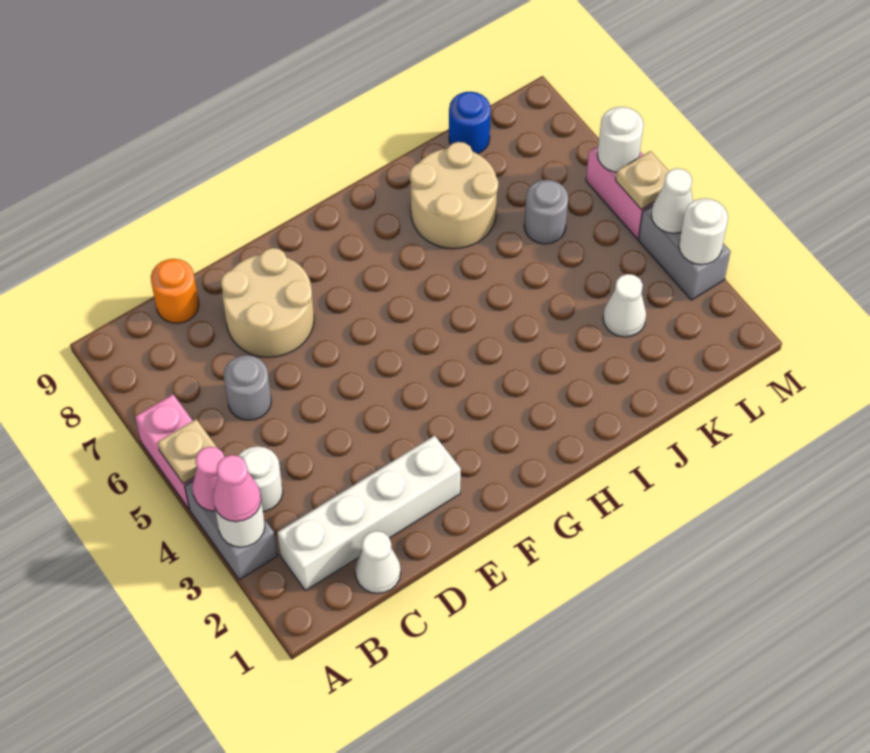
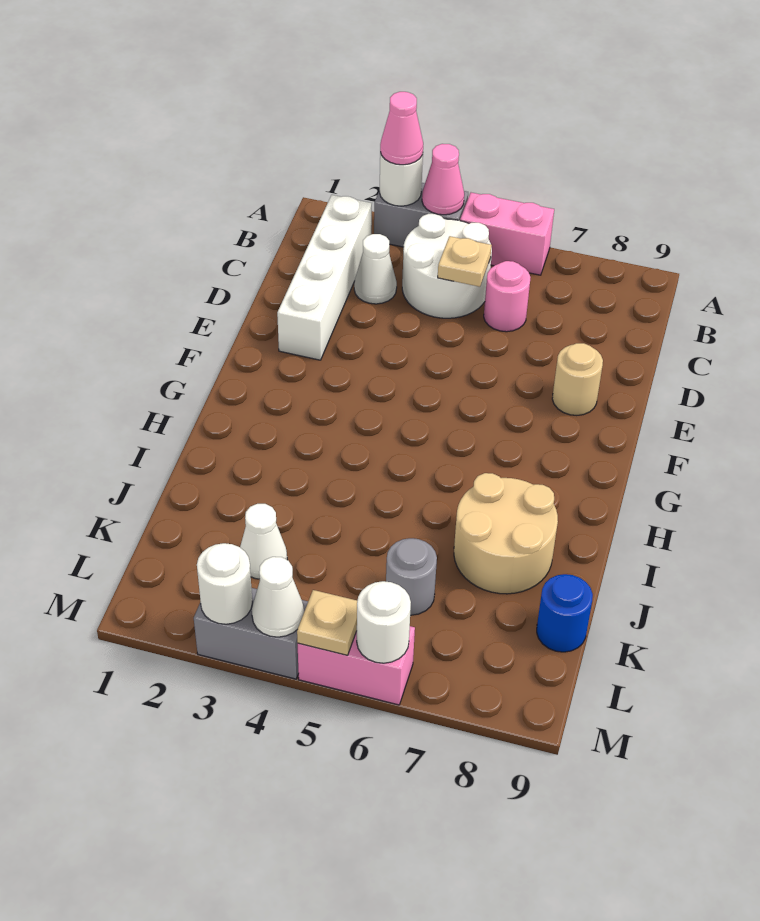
tan plate A5 level 2 -> tan plate C5 level 2
white round brick B4 level 1 -> white round brick B4:C5 level 1
white cone C1 level 1 -> white cone C3 level 1
grey round brick C6 level 1 -> pink round brick C6 level 1
orange round brick C9 level 1 -> none
tan round brick D7:E8 level 1 -> tan round brick E8 level 1

